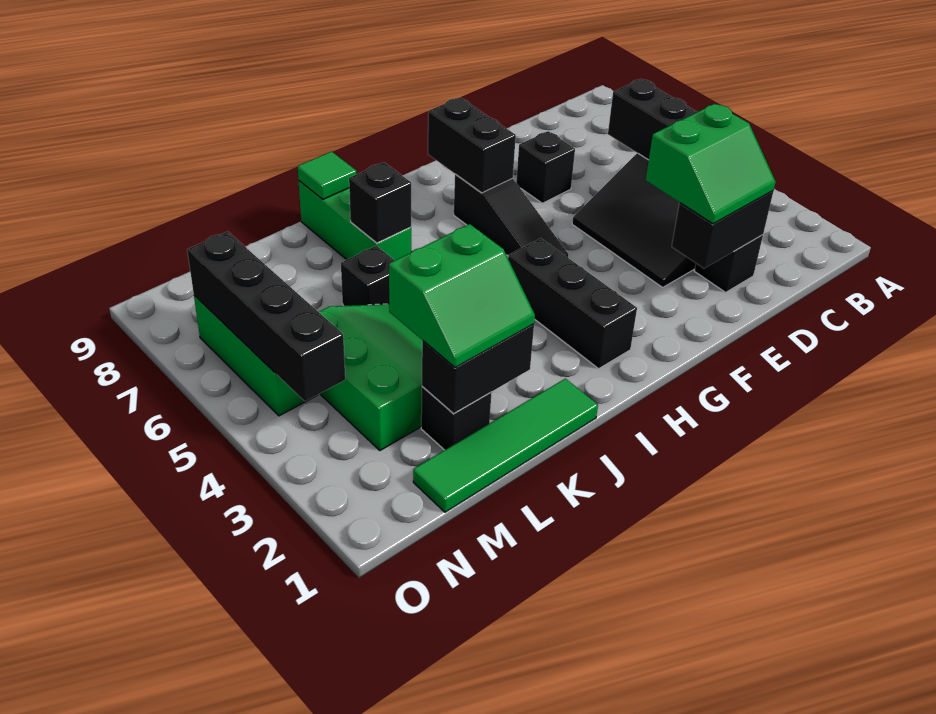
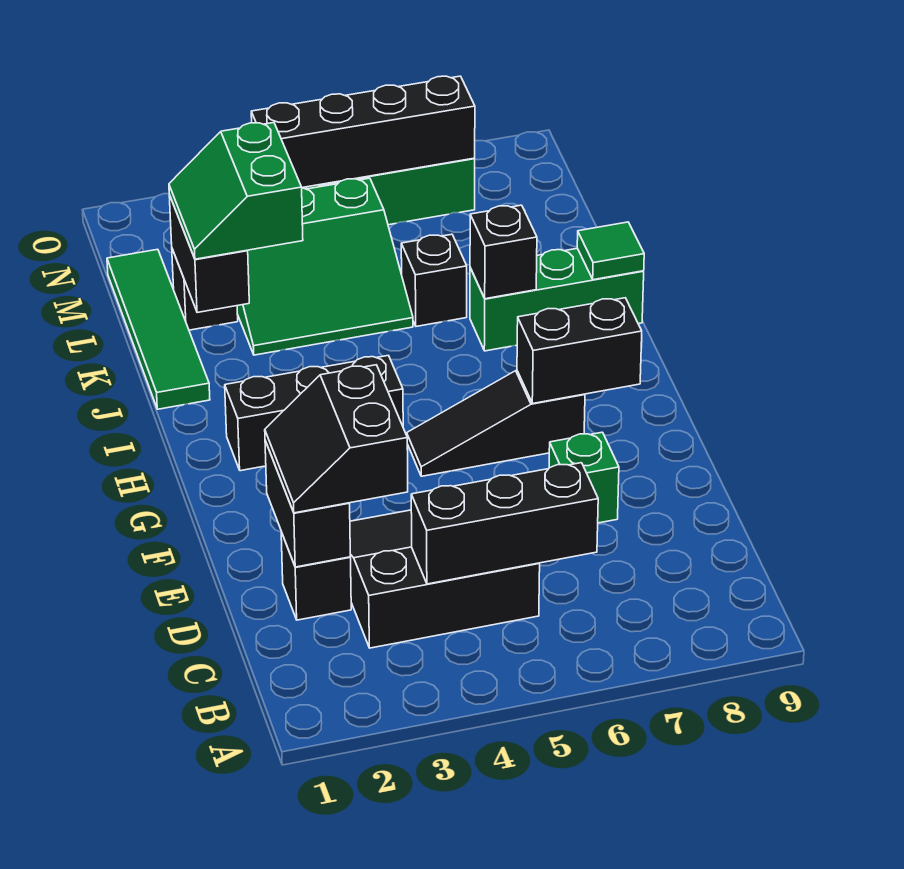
green slope D2:E3 level 3 top 3 -> black slope D2:E3 level 3 top 3
black brick E7 level 1 -> green brick E7 level 1

